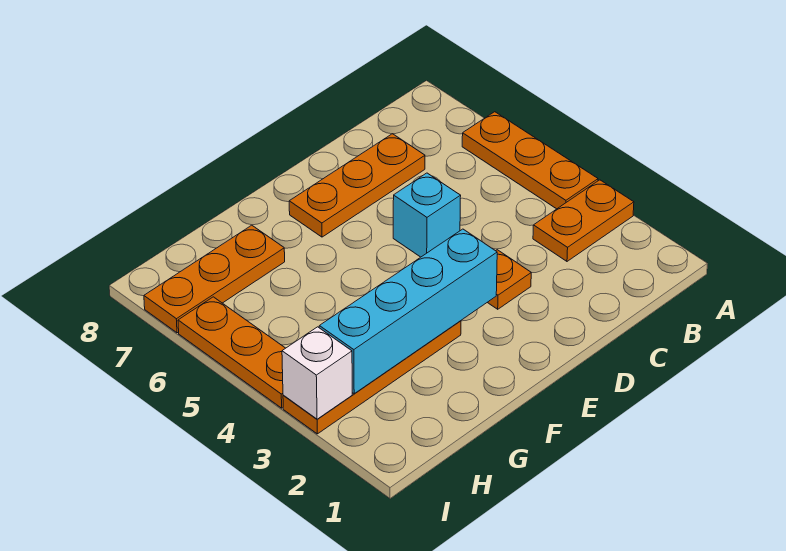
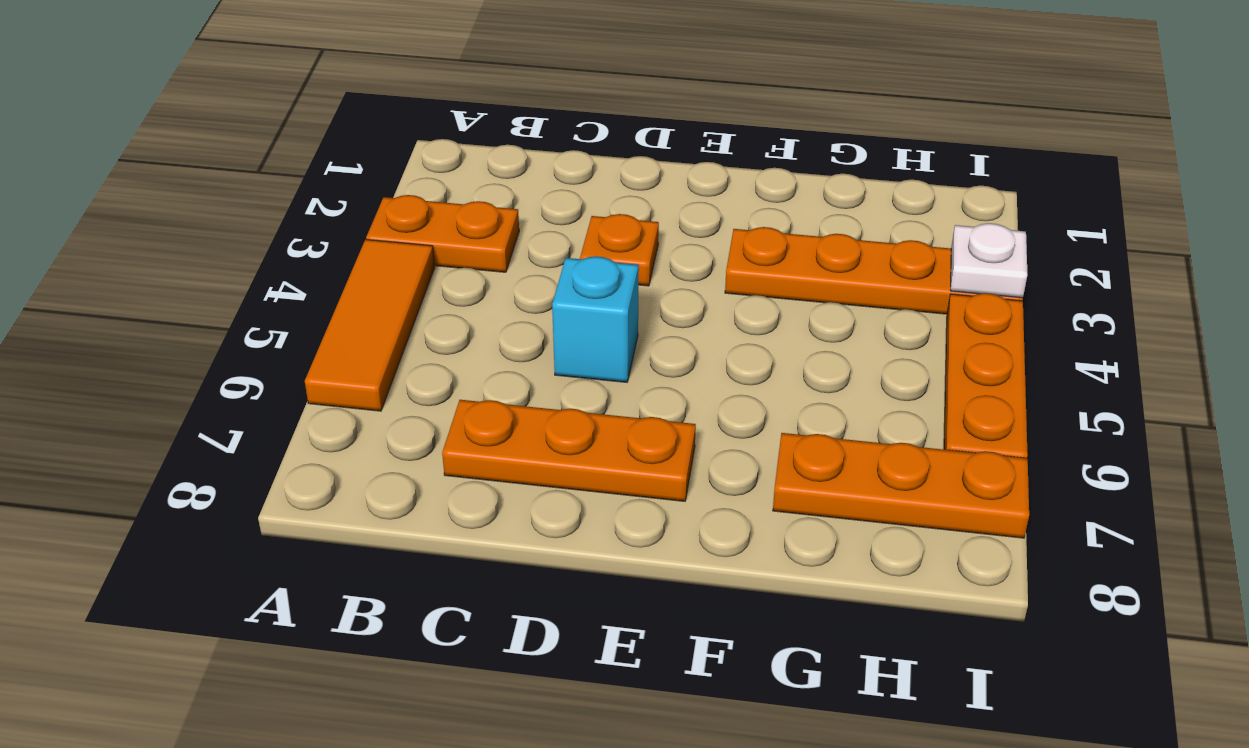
orange plate A4:A6 level 1 -> orange tile A4:A6 level 1
cyan brick E3:H3 level 2 -> none
white brick I3 level 2 -> white plate I3 level 2

